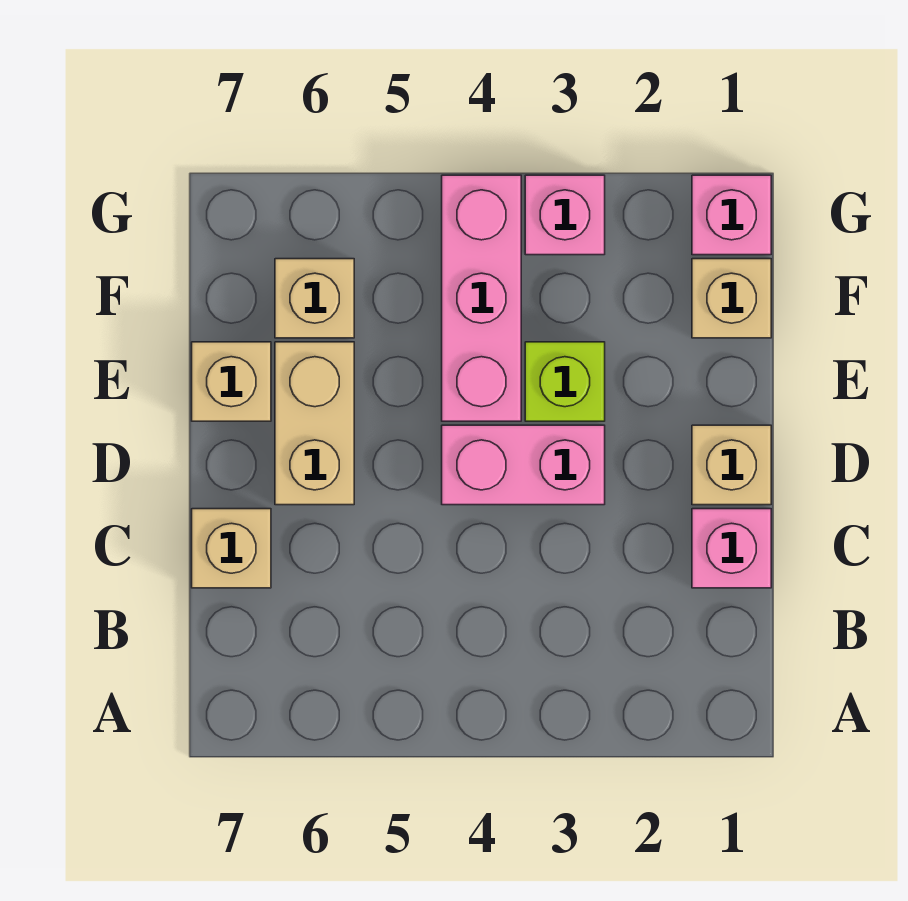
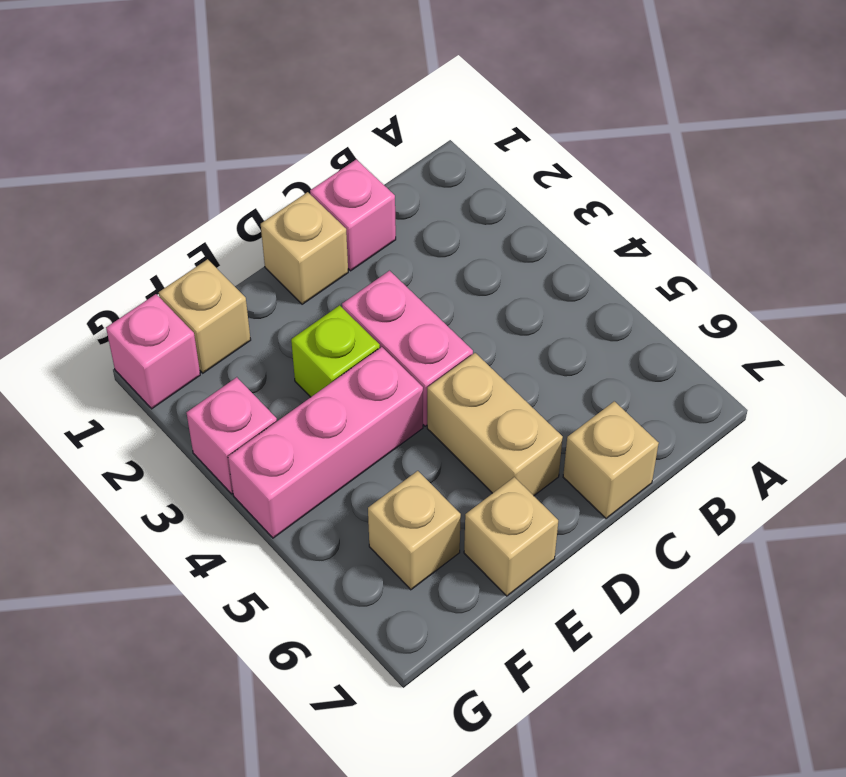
tan brick D6:E6 level 1 -> tan brick D5:D6 level 1

